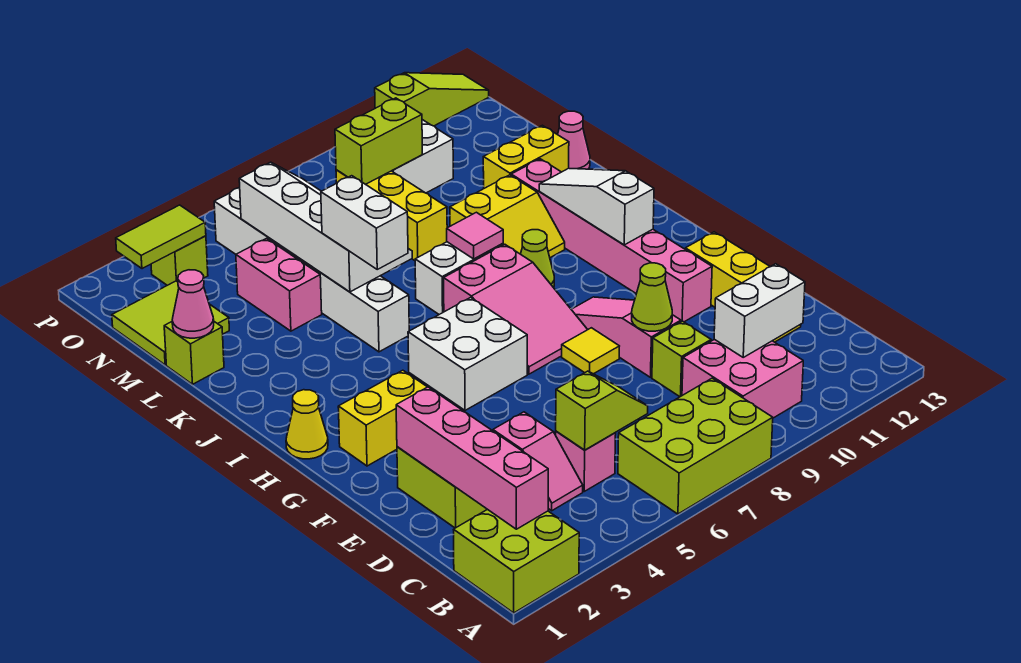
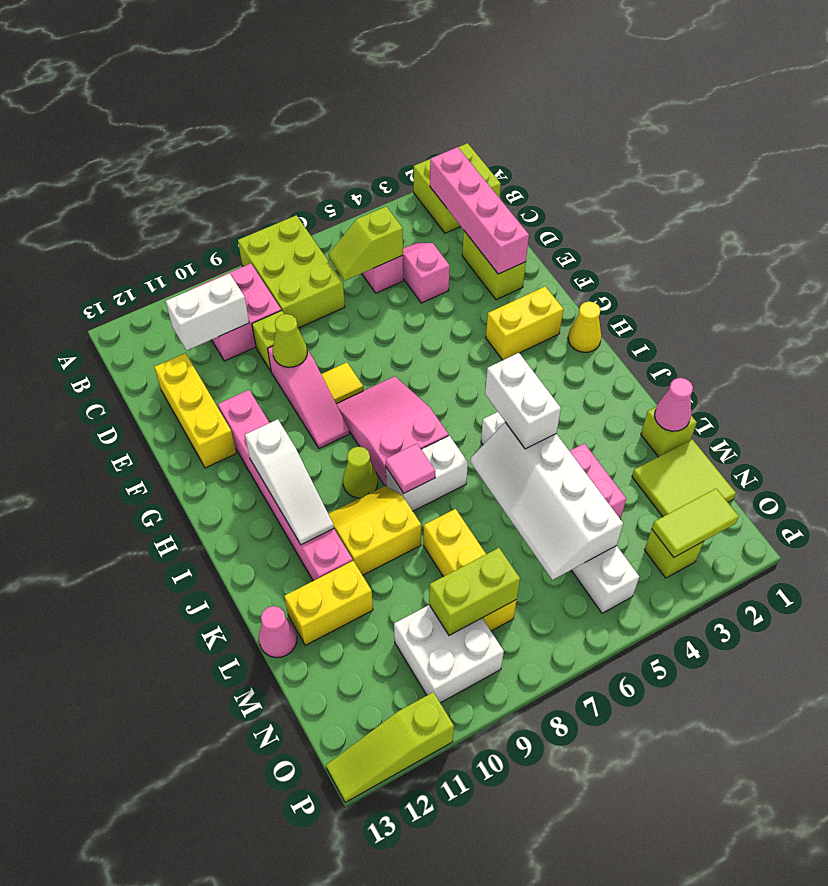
lime brick A6:B8 level 1 -> lime brick A7:C8 level 1
white brick G5:H6 level 1 -> none

